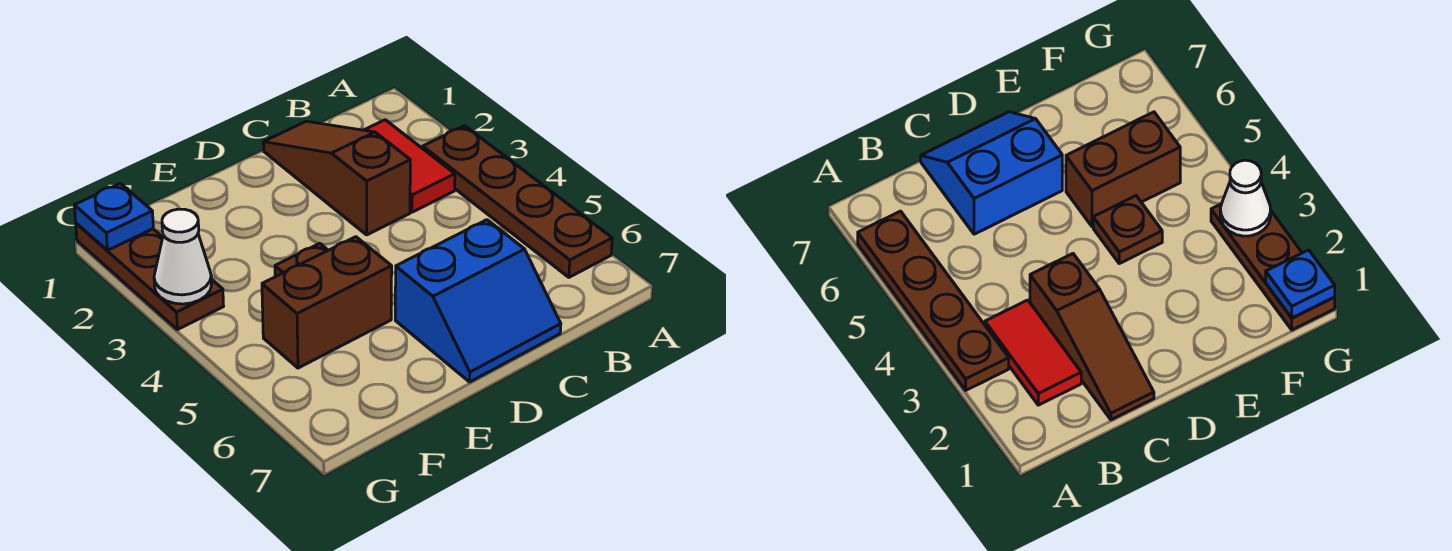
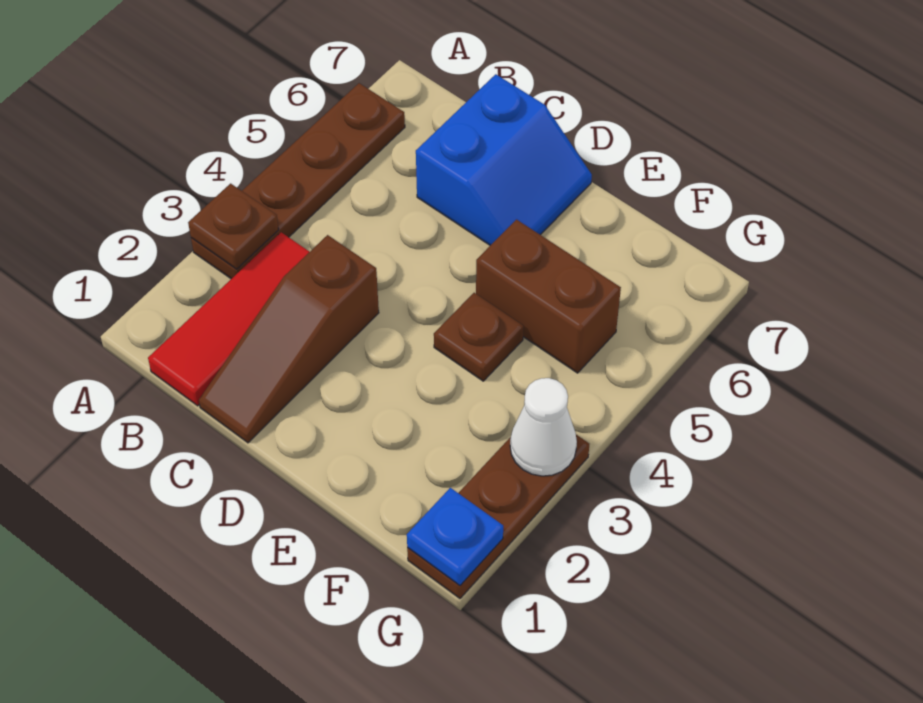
none -> brown plate A3 level 2
red tile B2:B3 level 1 -> red tile B1:B3 level 1
blue slope C6:D7 level 1 top 6 -> blue slope C6:D7 level 1 top C

